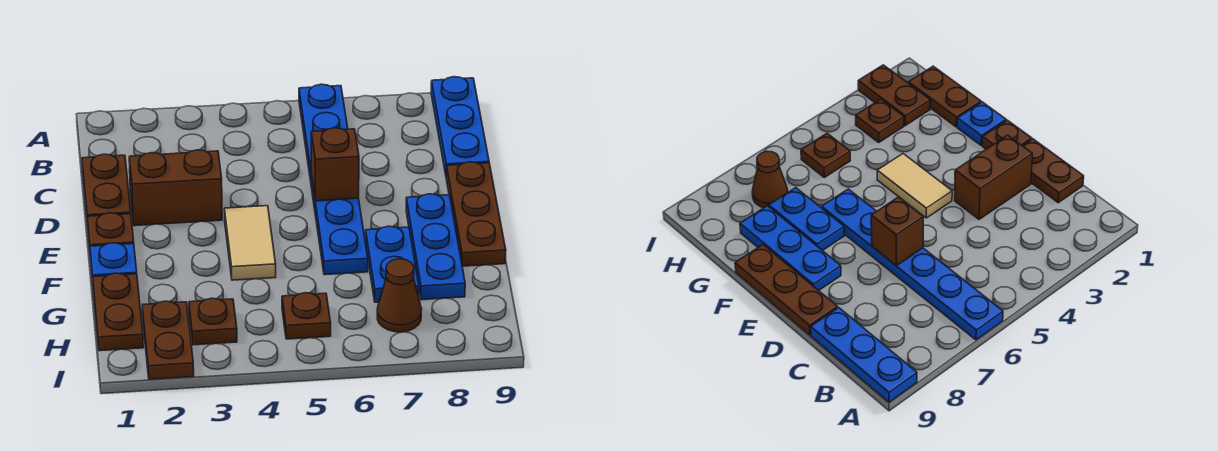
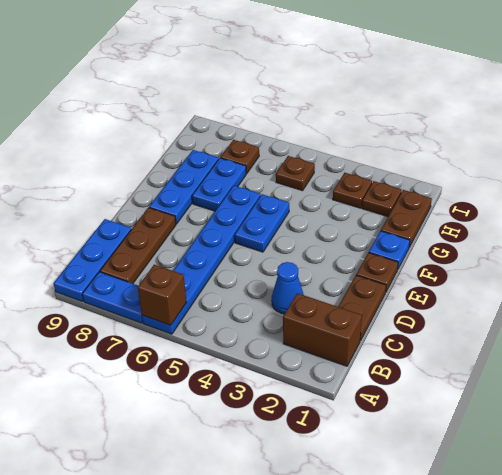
none -> blue plate A7:A8 level 1
none -> blue cone C3 level 1
brown brick D2:D3 level 1 -> brown brick B1:B2 level 1
brown brick D6 level 2 -> brown brick A6 level 2
brown plate D9:F9 level 1 -> brown plate B8:D8 level 1
tan tile E4:F4 level 1 -> none
none -> blue plate E5:F5 level 1
brown plate H2:I2 level 1 -> brown plate H2 level 1
brown cone H7 level 1 -> brown plate H7 level 1

